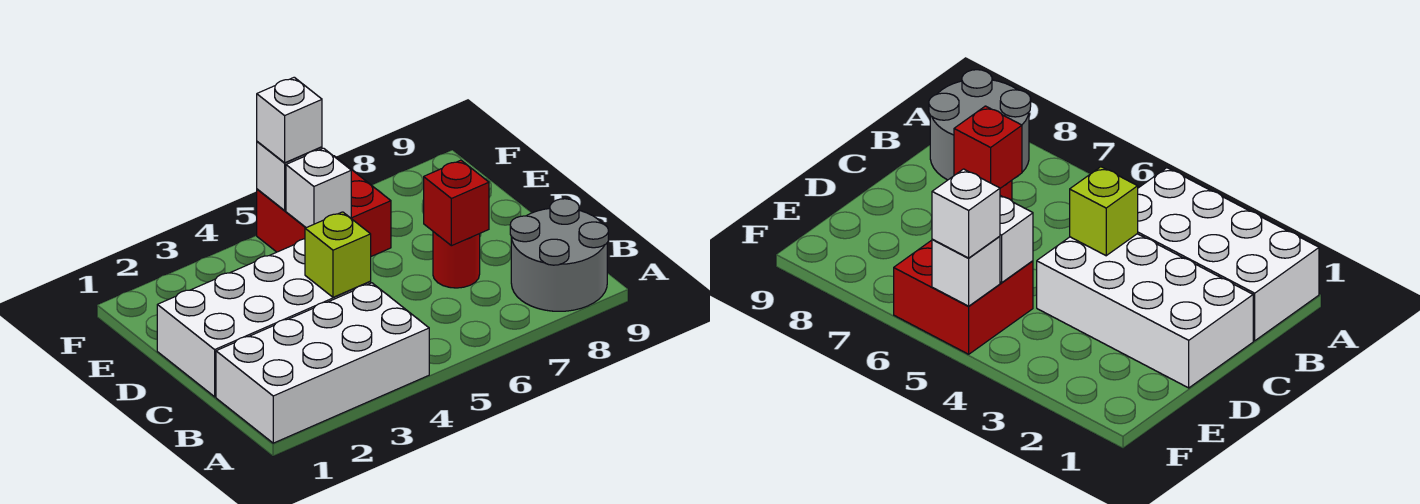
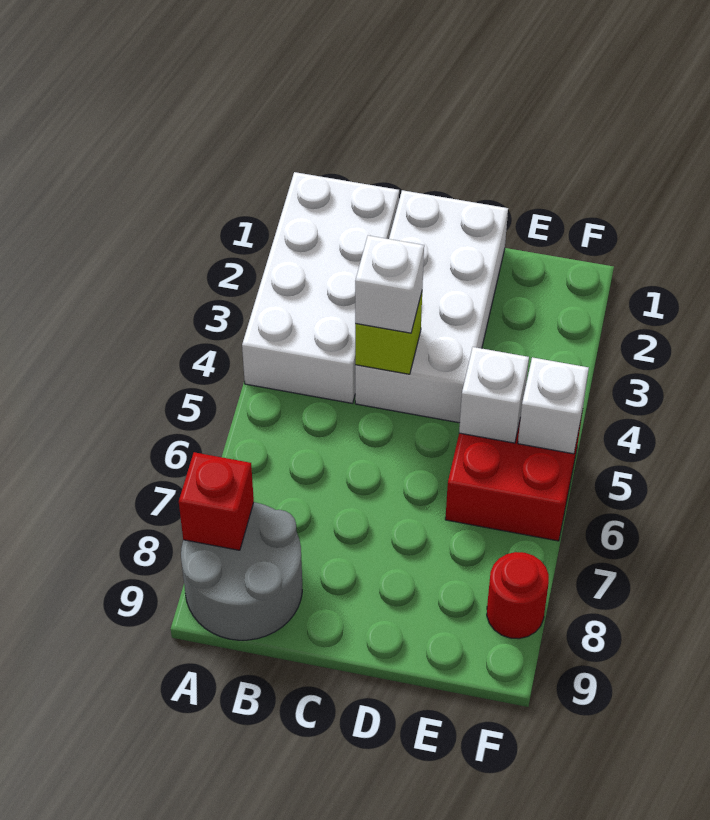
red round brick C7 level 1 -> red round brick F8 level 1
red brick C7 level 2 -> red brick A8 level 2
white brick F5 level 3 -> white brick C4 level 3

